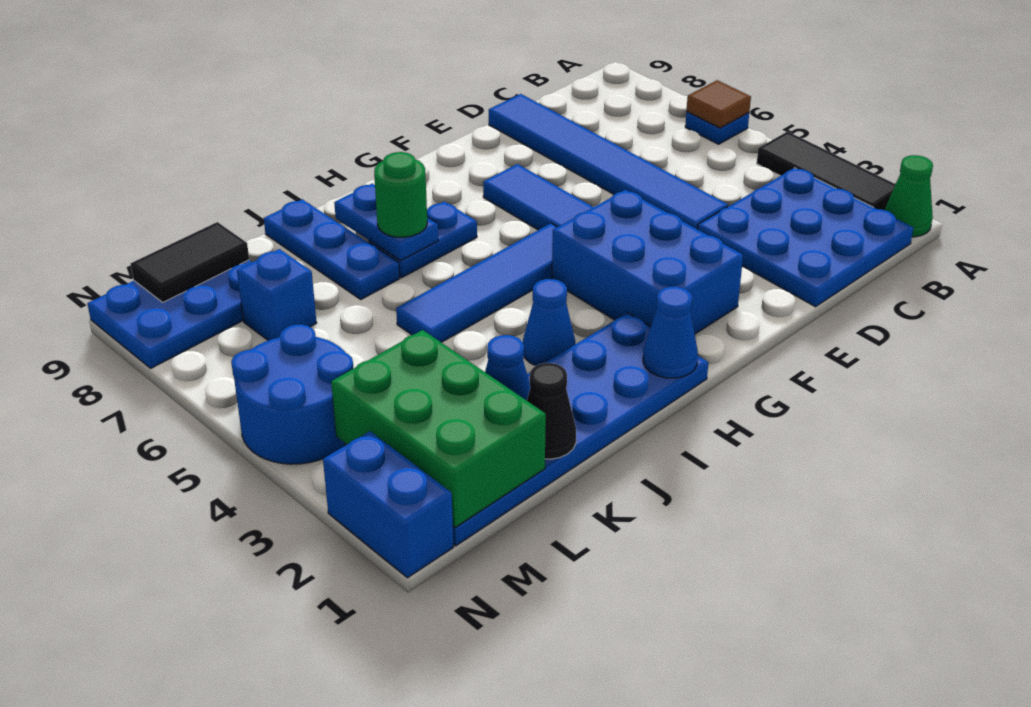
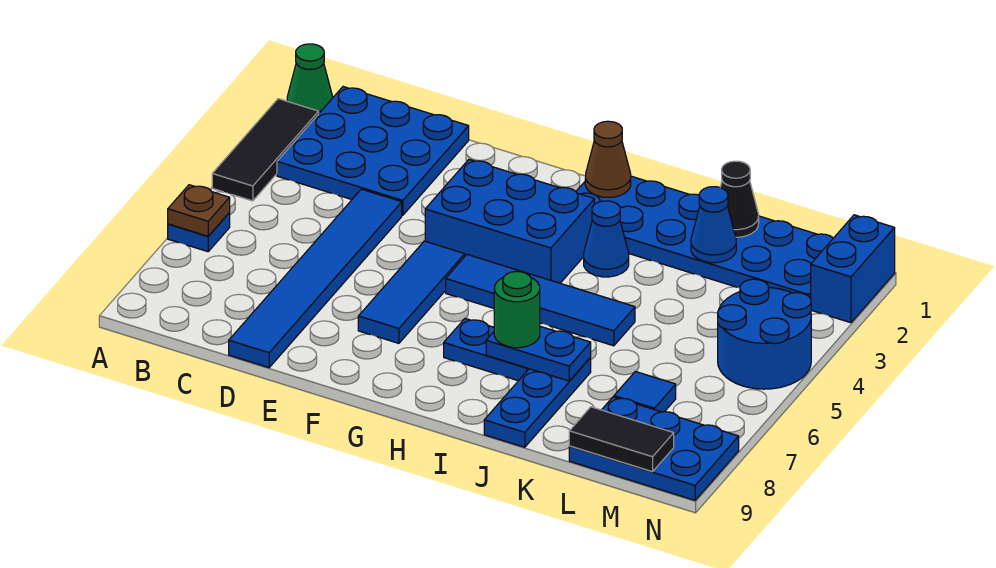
brown tile A6 level 2 -> brown plate A6 level 2
blue brick F2:G4 level 1 -> blue brick F3:H4 level 1
blue cone H1 level 2 -> brown cone H1 level 2
blue plate I7:I8 level 2 -> blue plate I7:J7 level 2
green brick L1:M3 level 2 -> none
blue brick L7 level 1 -> blue tile L7 level 1

